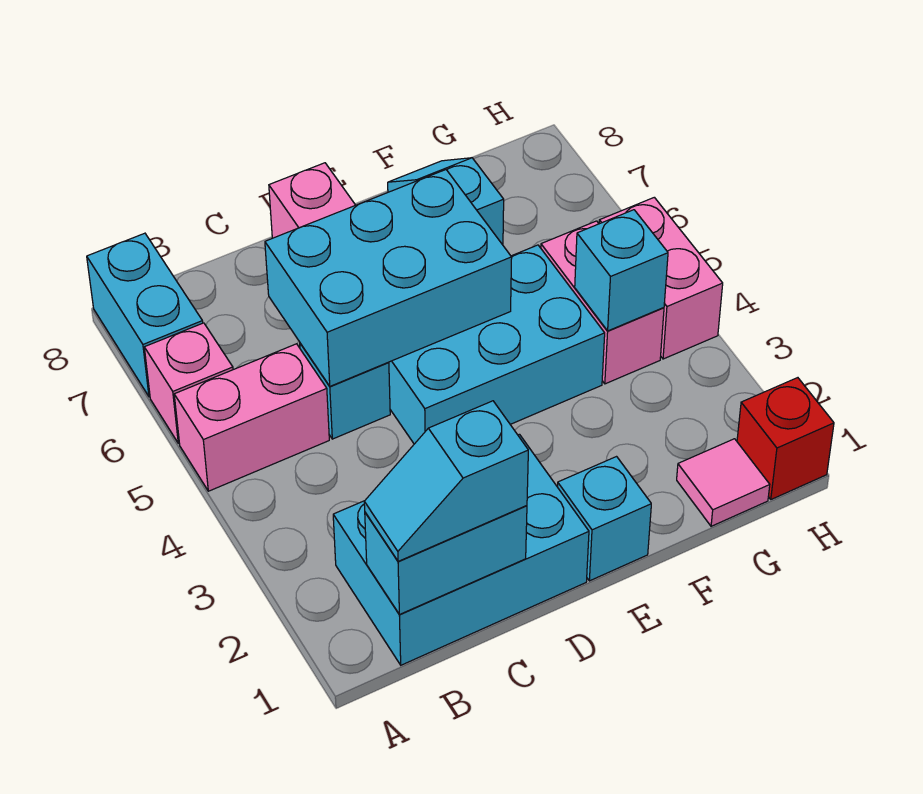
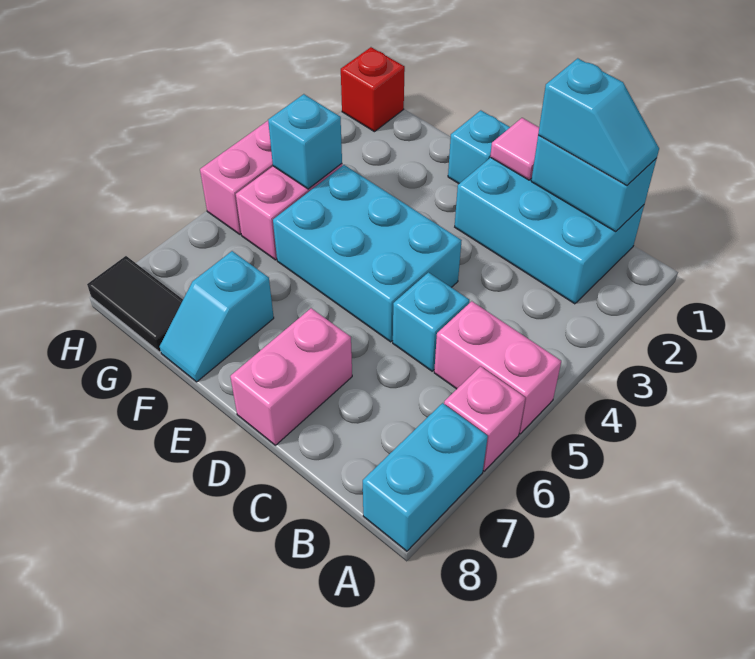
cyan brick C5:E6 level 2 -> none
pink tile G1 level 1 -> pink tile D1 level 2
none -> black tile G8:H8 level 1

